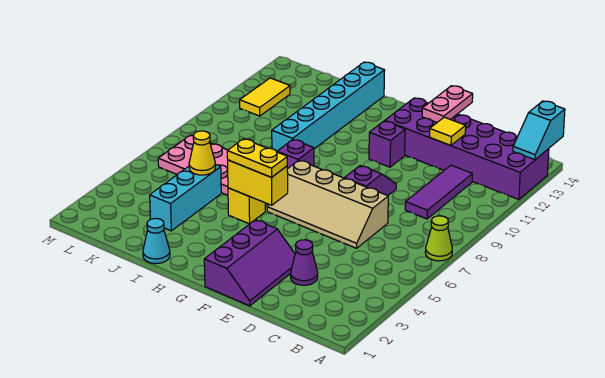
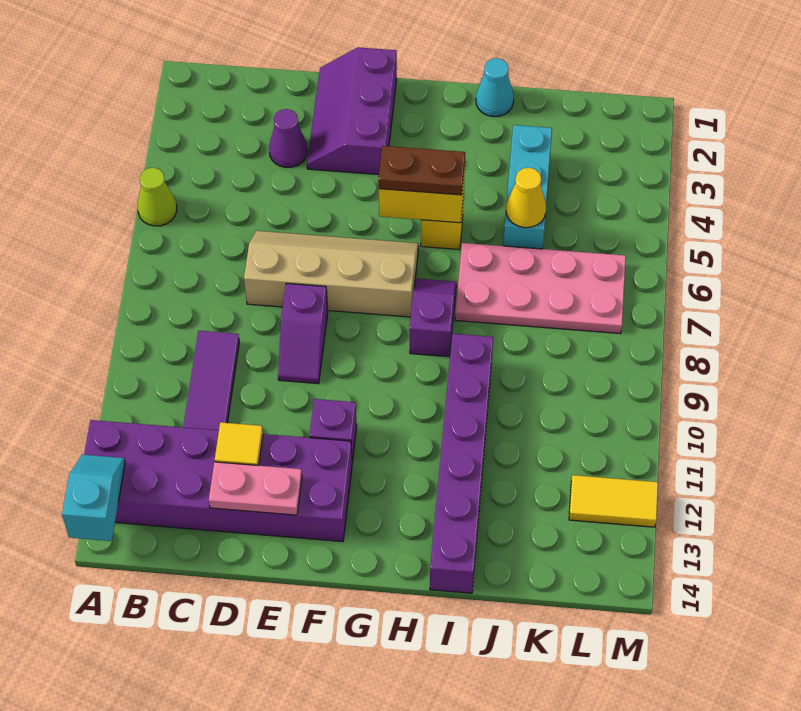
lime cone A7 level 1 -> lime cone A5 level 1
pink plate E13:E14 level 2 -> pink plate D13:E13 level 2
yellow plate G5:H5 level 3 -> brown plate G5:H5 level 3
cyan brick I9:I14 level 1 -> purple brick I9:I14 level 1
yellow tile L11:L12 level 1 -> yellow tile L12:M12 level 1

